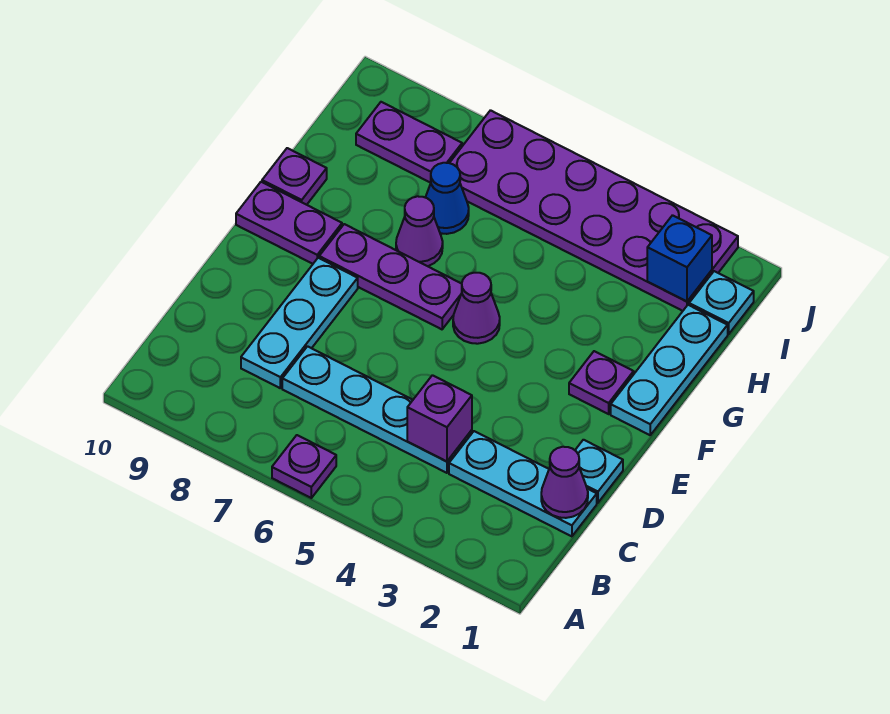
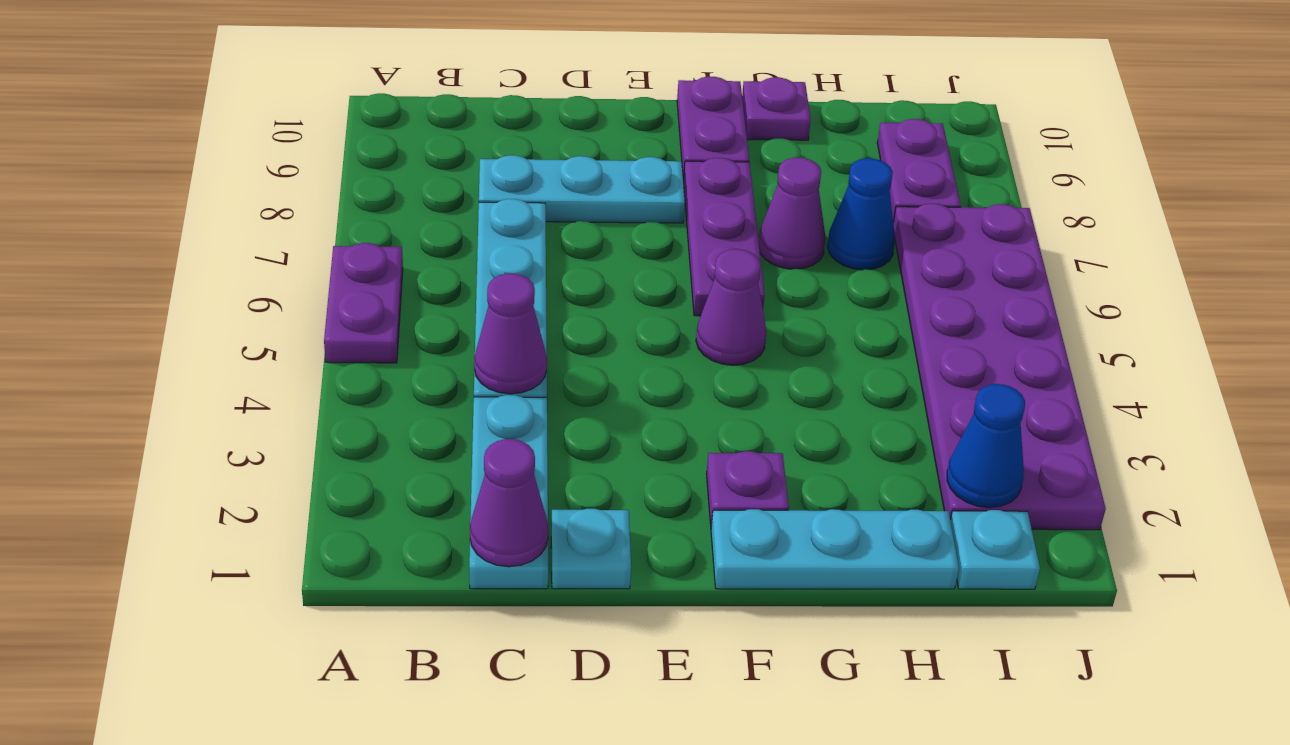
purple plate A6 level 1 -> purple plate A5:A6 level 1
purple brick C4 level 2 -> purple cone C4 level 2
blue brick I2 level 2 -> blue cone I2 level 2

